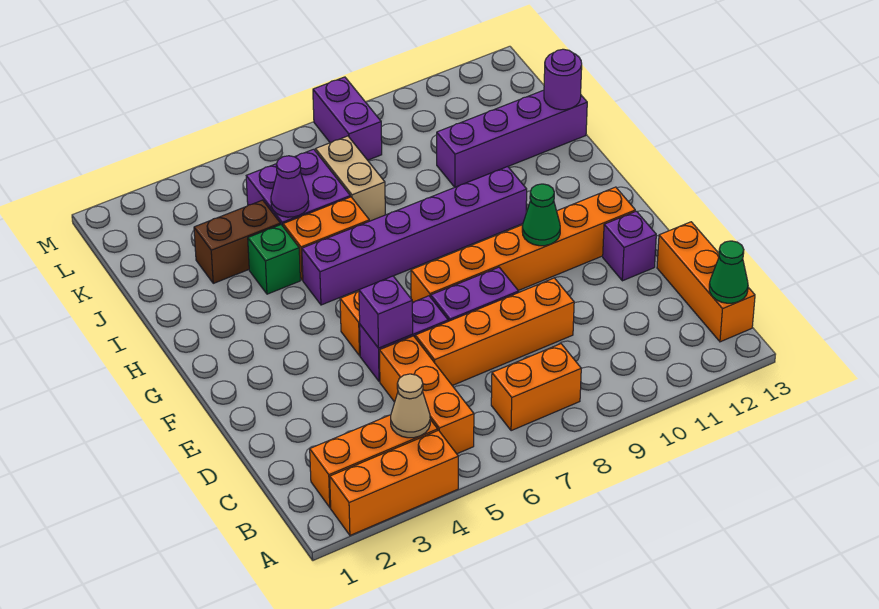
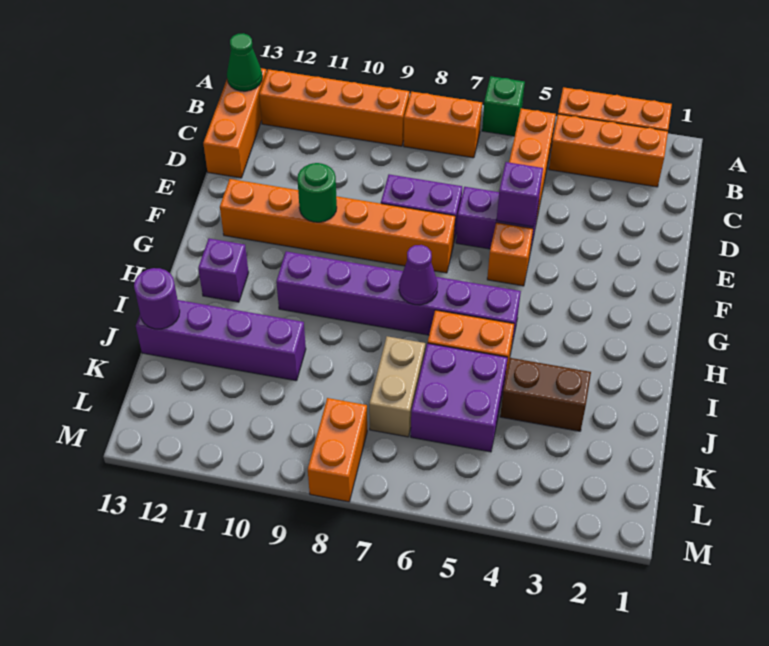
tan cone B4 level 2 -> none
orange brick D6:D9 level 1 -> orange brick B9:B12 level 1
purple brick E12 level 1 -> purple brick H12 level 1
green cone F10 level 2 -> green round brick F10 level 2
green brick I4 level 1 -> green brick A6 level 1
purple cone J5 level 2 -> purple cone H7 level 2
purple brick L8:M8 level 1 -> orange brick L8:M8 level 1

